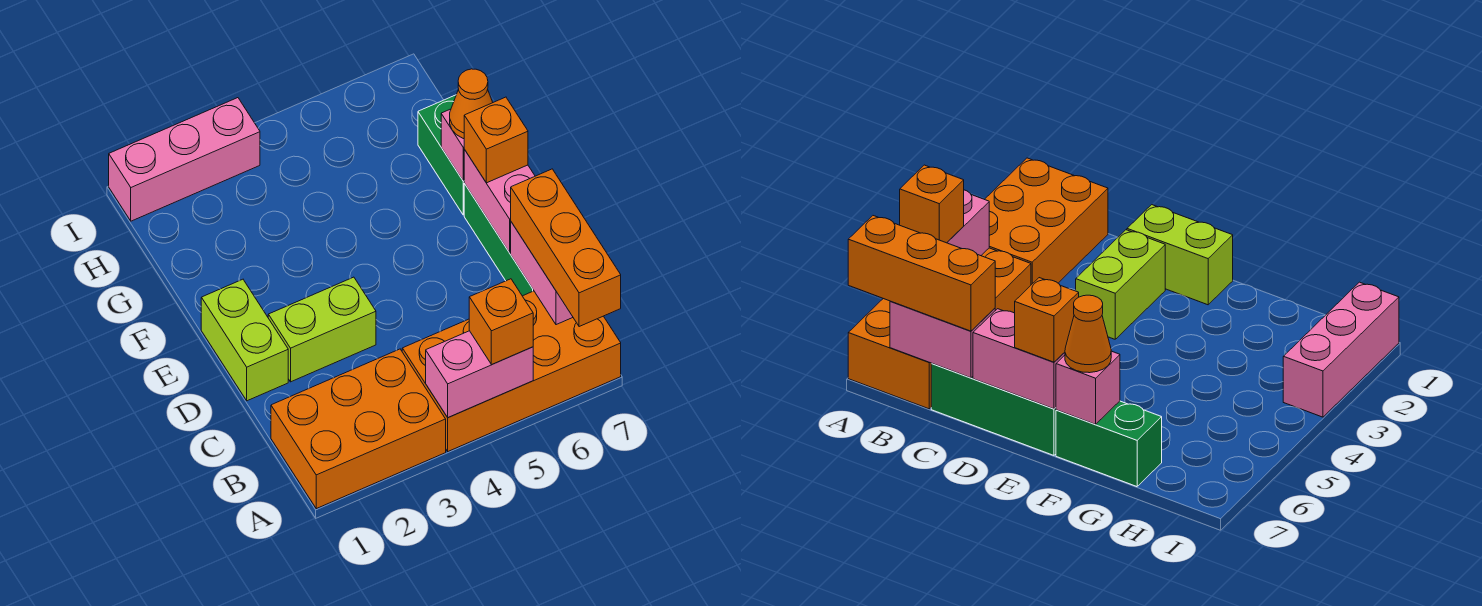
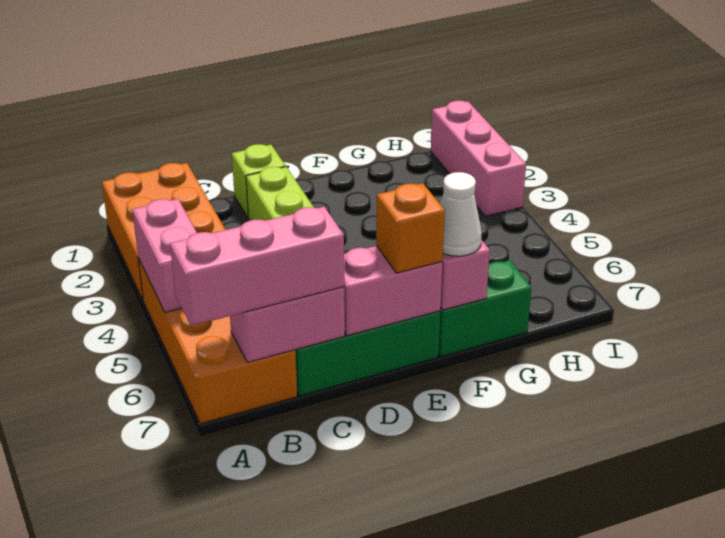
orange brick A5 level 3 -> none
orange brick A7:C7 level 3 -> pink brick A7:C7 level 3
lime brick D1:E1 level 1 -> lime brick D1 level 1
orange cone F7 level 3 -> white cone F7 level 3

